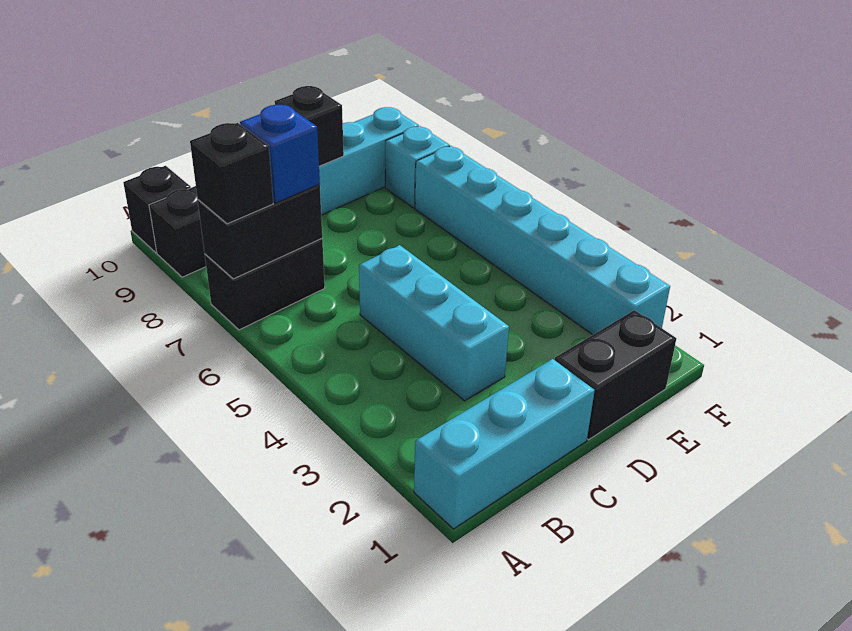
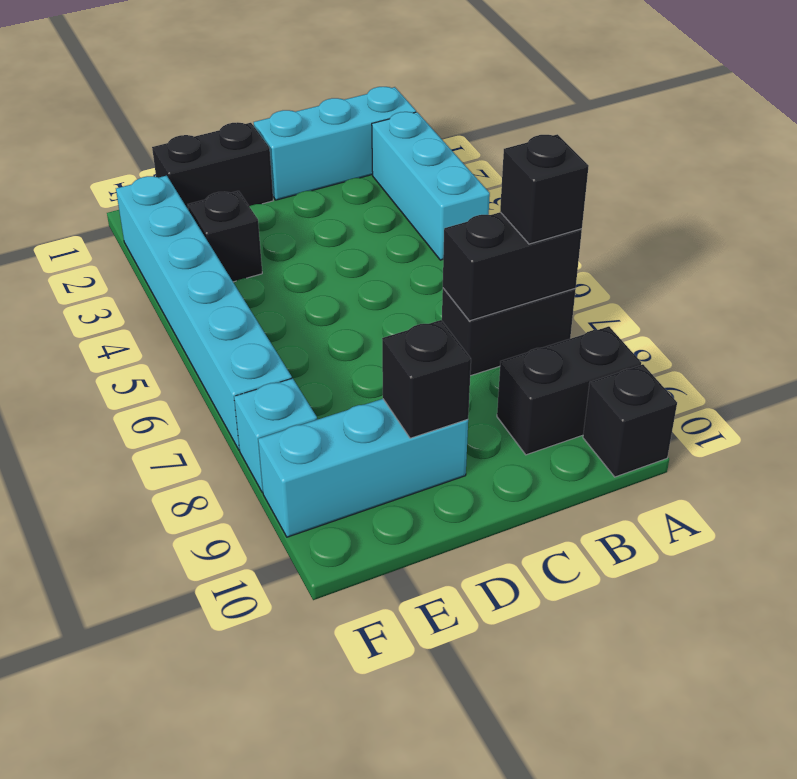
blue brick B7 level 3 -> none
cyan brick C3:C5 level 1 -> cyan brick A2:A4 level 1
none -> black brick E3 level 1

